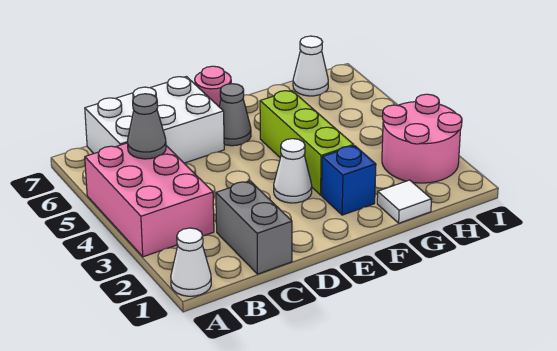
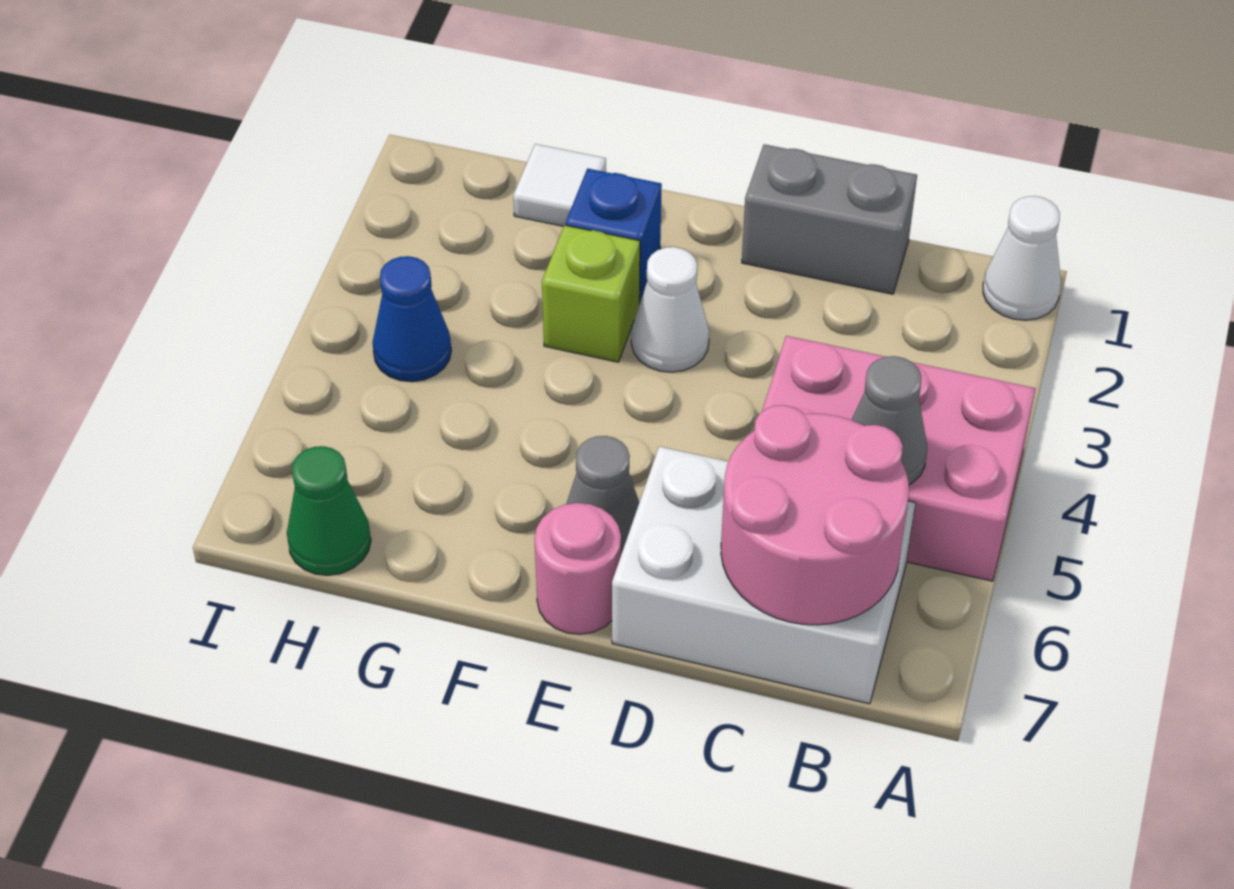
pink brick A3:B5 level 1 -> pink brick A4:C5 level 1
grey brick C1:C2 level 1 -> grey brick C1:D1 level 1
lime brick F3:F5 level 1 -> lime brick F3 level 1
pink round brick H2:I3 level 1 -> pink round brick B6:C7 level 2
none -> blue cone H4 level 1
white cone H7 level 1 -> green cone H7 level 1

